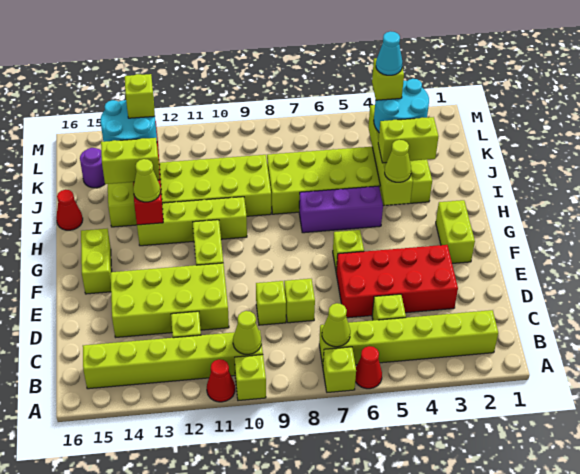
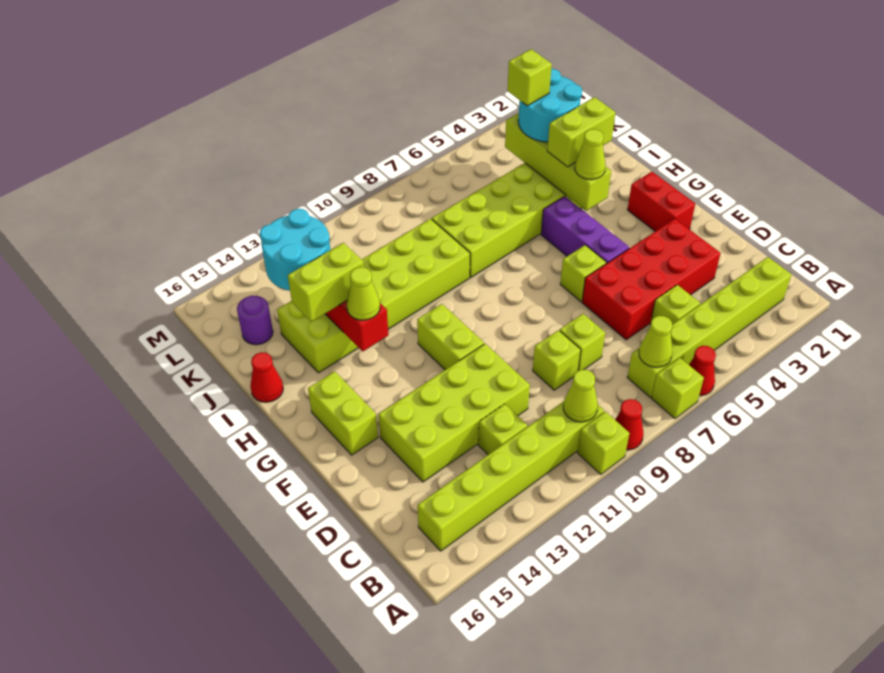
red cone A11 level 1 -> red cone A9 level 1
lime brick F2:G2 level 1 -> red brick F2:G2 level 1
purple brick H5:H7 level 1 -> purple brick F5:H5 level 1
lime brick H10:H13 level 1 -> none
cyan cone K4 level 5 -> none
lime brick K13 level 4 -> none

